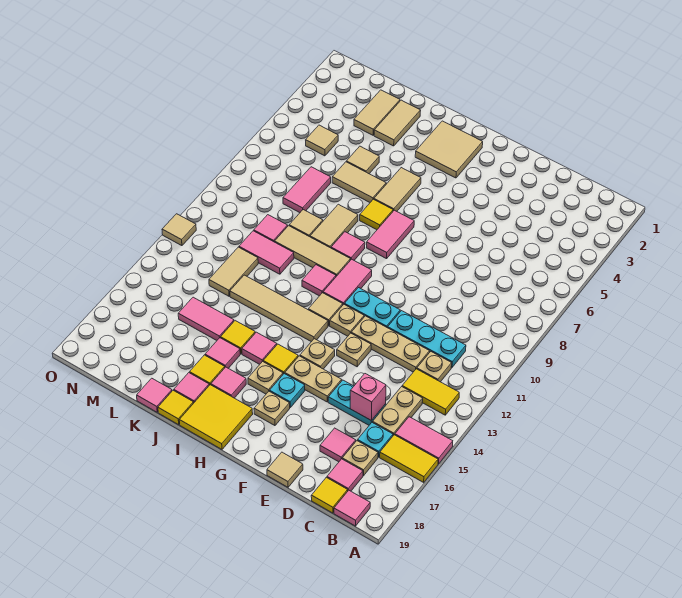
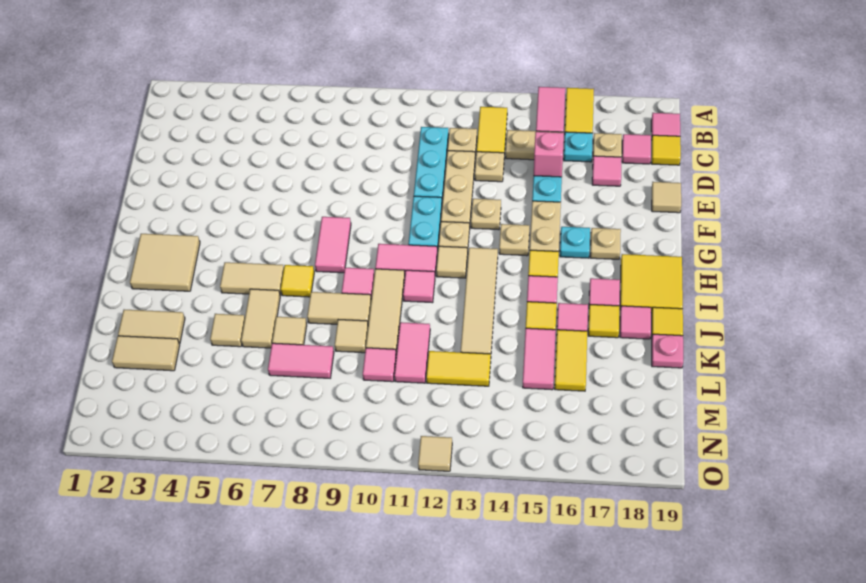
pink tile H7:H8 level 1 -> pink tile G8:H8 level 1
tan plate H16 level 1 -> tan plate D13 level 1
none -> yellow tile K16:L16 level 1
pink tile K19 level 1 -> pink plate K19 level 1
tan tile L12:L13 level 1 -> yellow tile L12:L13 level 1
tan tile M5 level 1 -> tan tile K7 level 1

